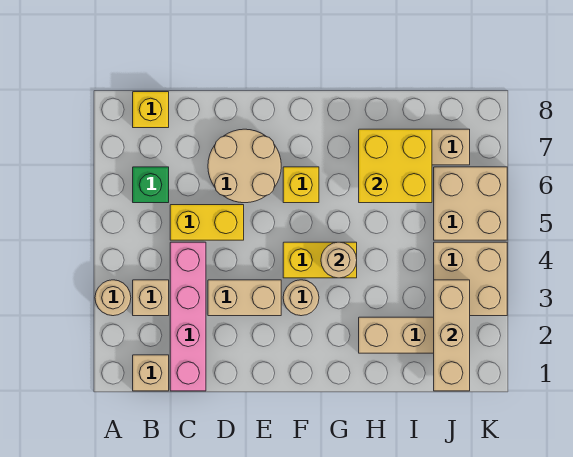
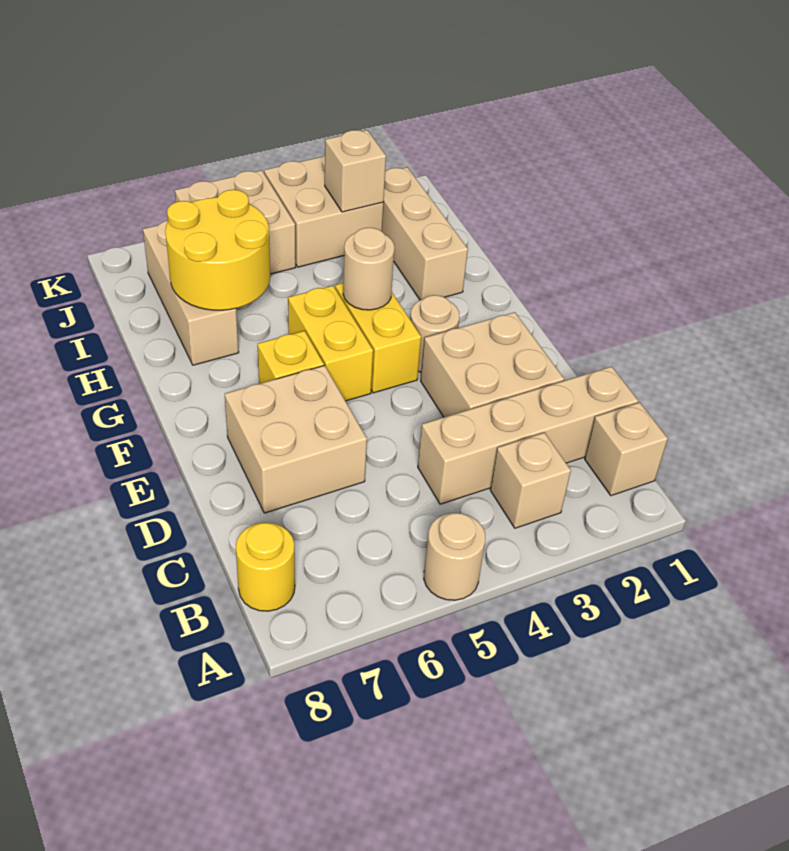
tan round brick A3 level 1 -> tan round brick A5 level 1
green brick B6 level 1 -> none
yellow brick B8 level 1 -> yellow round brick B8 level 1
pink brick C1:C4 level 1 -> tan brick C1:C4 level 1
yellow brick C5:D5 level 1 -> yellow brick F5:G5 level 1
tan brick D3:E3 level 1 -> tan brick D2:E3 level 1
tan round brick D6:E7 level 1 -> tan brick D6:E7 level 1
yellow brick H6:I7 level 2 -> yellow round brick H6:I7 level 2
tan brick J1:J3 level 2 -> tan brick J3 level 2

